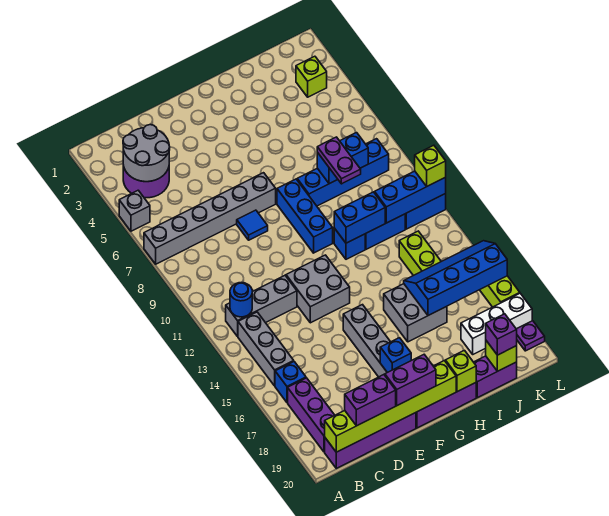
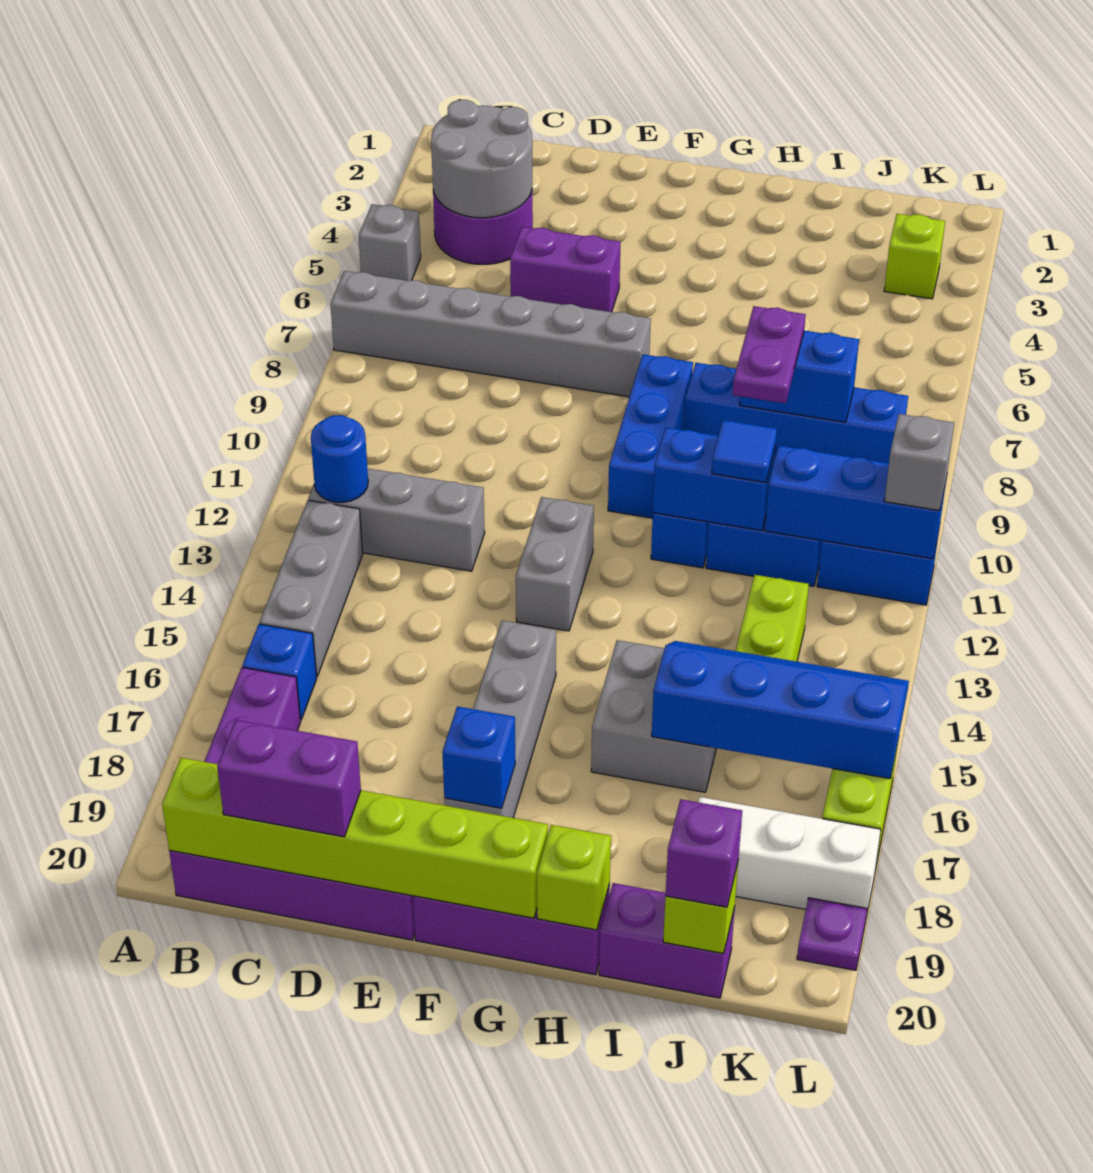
blue tile E8 level 1 -> blue tile I11 level 3
grey brick E12:F13 level 1 -> grey brick F12:F13 level 1
purple brick E20:F20 level 3 -> purple brick D5:E5 level 1
lime brick L11 level 3 -> grey brick L11 level 3

